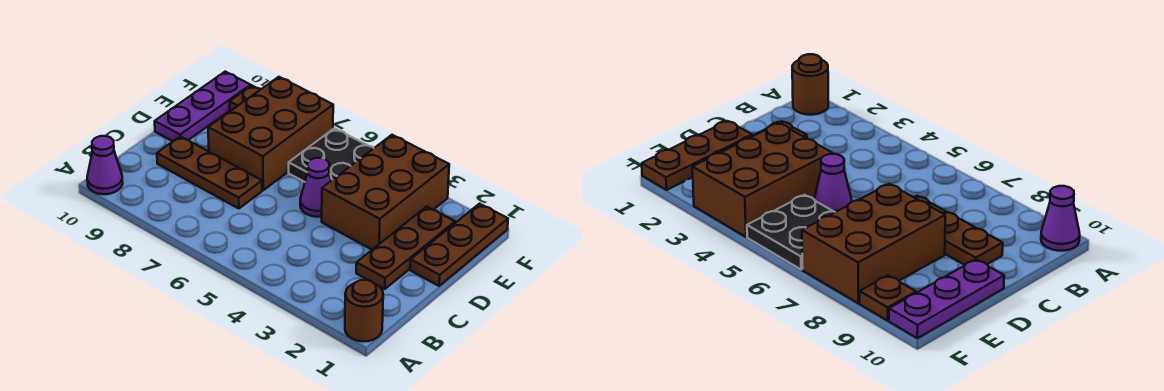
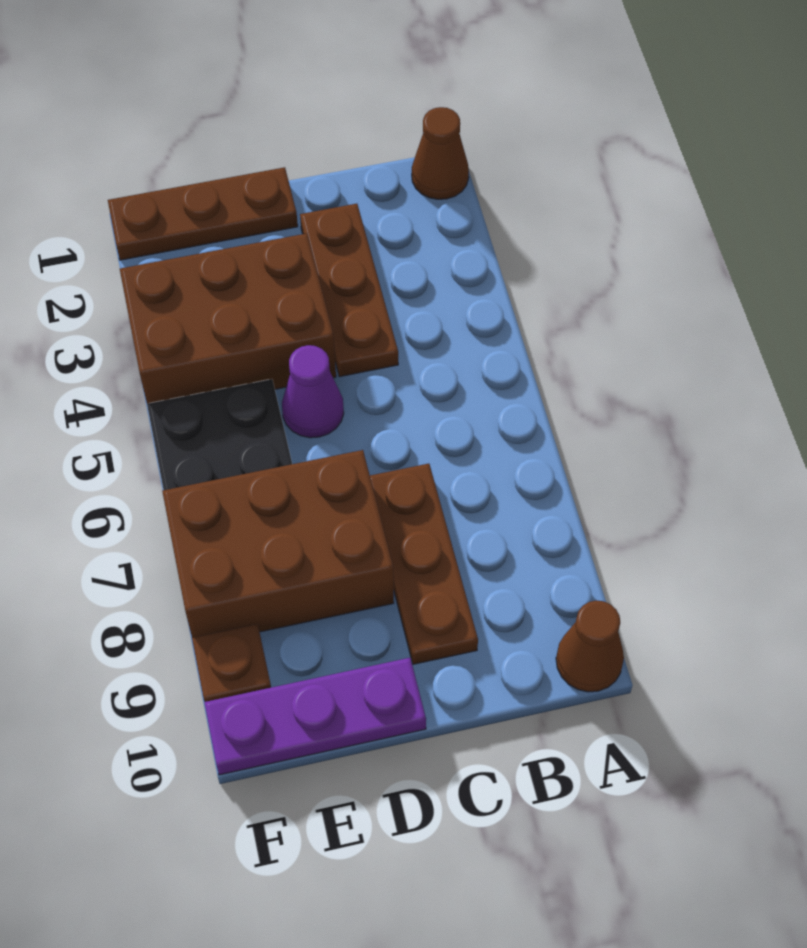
brown round brick A1 level 1 -> brown cone A1 level 1
purple cone A10 level 1 -> brown cone A10 level 1
brown plate C2:E2 level 1 -> brown plate C2:C4 level 1

